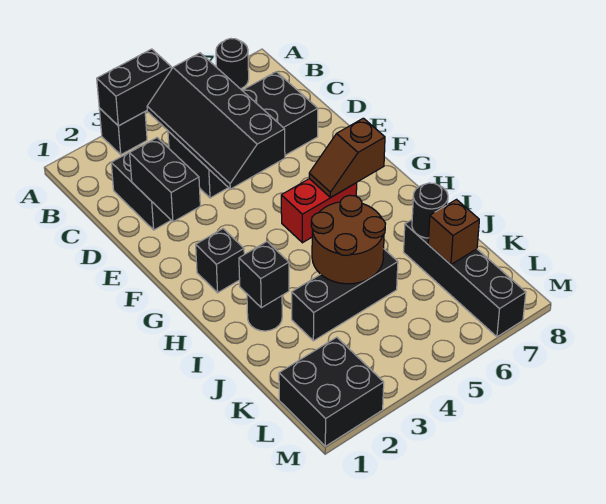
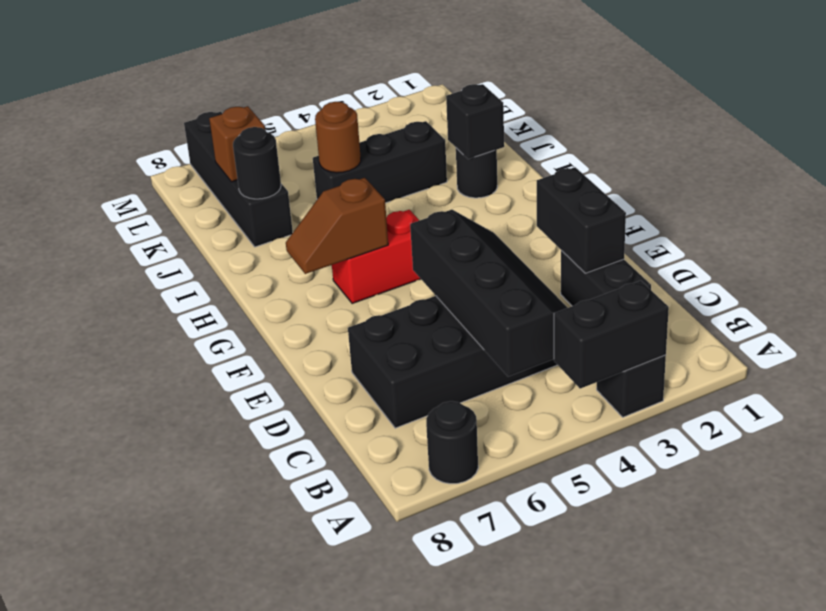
black brick G2 level 1 -> none
brown slope G6:G7 level 2 top 7 -> brown slope G6:G7 level 2 top 6
brown round brick I4:J5 level 2 -> brown round brick J5 level 2
black brick L1:M2 level 1 -> none

